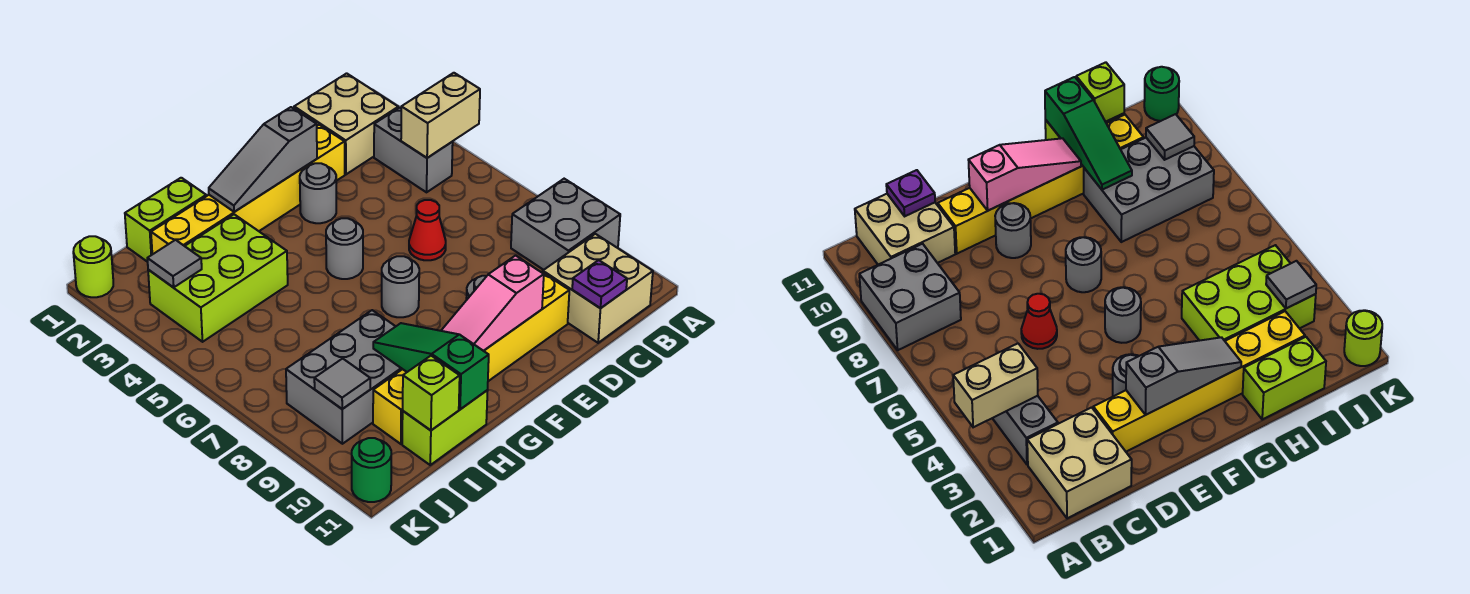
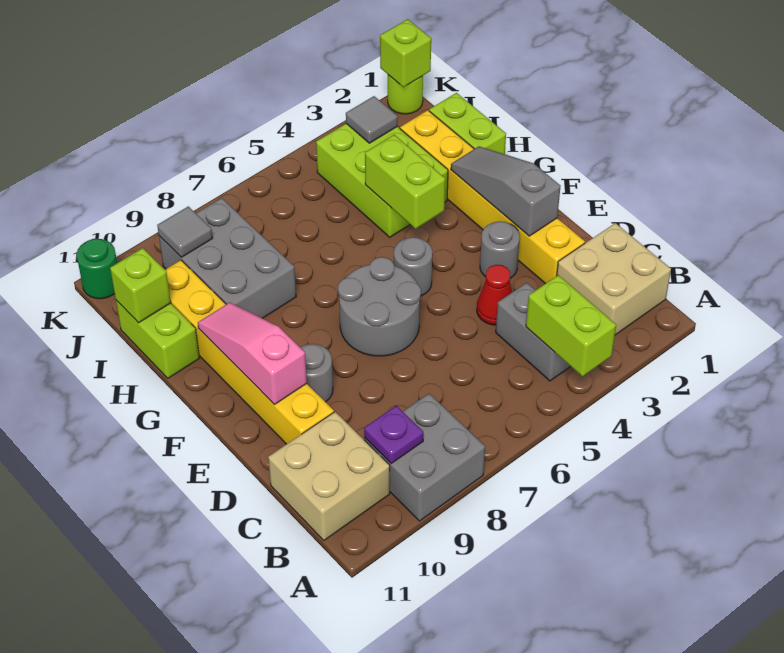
tan brick A4:B4 level 2 -> lime brick A4:B4 level 2
grey brick B3:B4 level 1 -> grey brick B4:C4 level 1
purple plate C11 level 2 -> purple plate B9 level 2
red cone D6 level 1 -> red cone D4 level 1
grey round brick F7 level 1 -> grey round brick E6:F7 level 1
none -> lime brick G4:H4 level 2
green slope H9:H11 level 2 top 11 -> none
none -> lime brick K1 level 2

